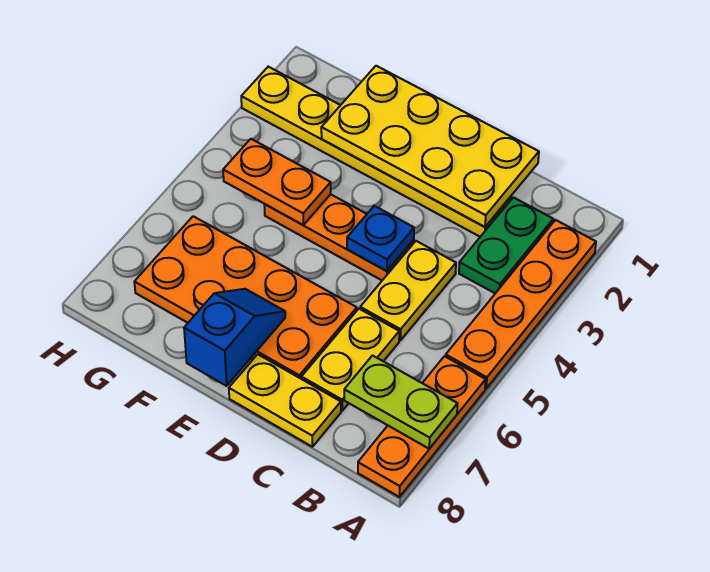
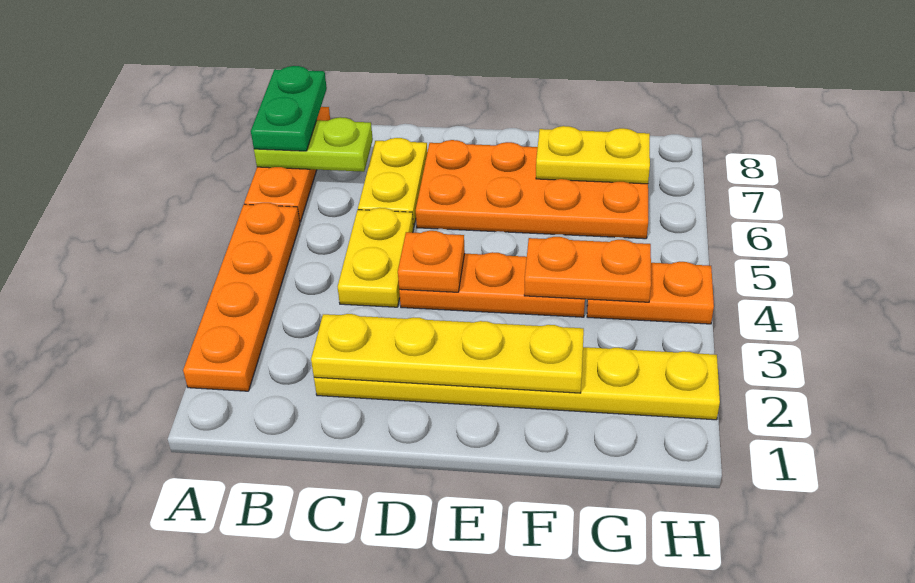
green plate B2:B3 level 1 -> green plate A7:A8 level 3
yellow plate C1:F2 level 2 -> yellow plate C2:F2 level 2
yellow plate C8:D8 level 1 -> yellow plate F7:G7 level 2
blue plate D4 level 2 -> orange plate D4 level 2
blue slope E7:E8 level 2 top 8 -> none
none -> orange plate G4:H4 level 1

